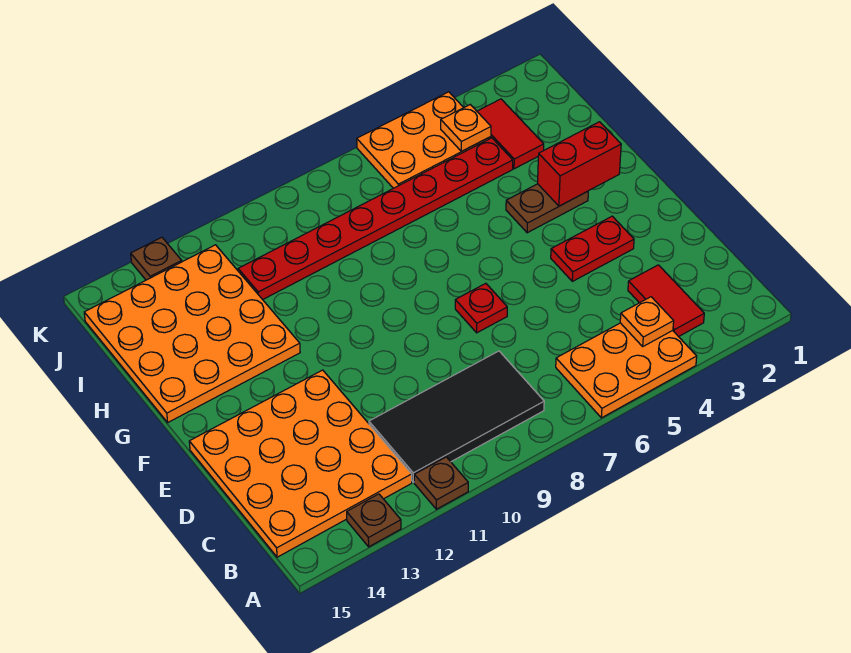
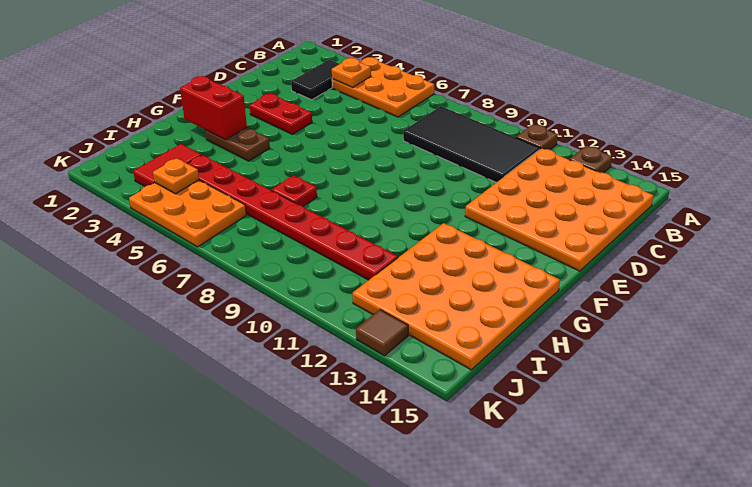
red tile B3:C3 level 1 -> black tile B3:C3 level 1
red plate E7 level 1 -> red plate H7 level 1
brown plate K13 level 1 -> brown tile K13 level 1

